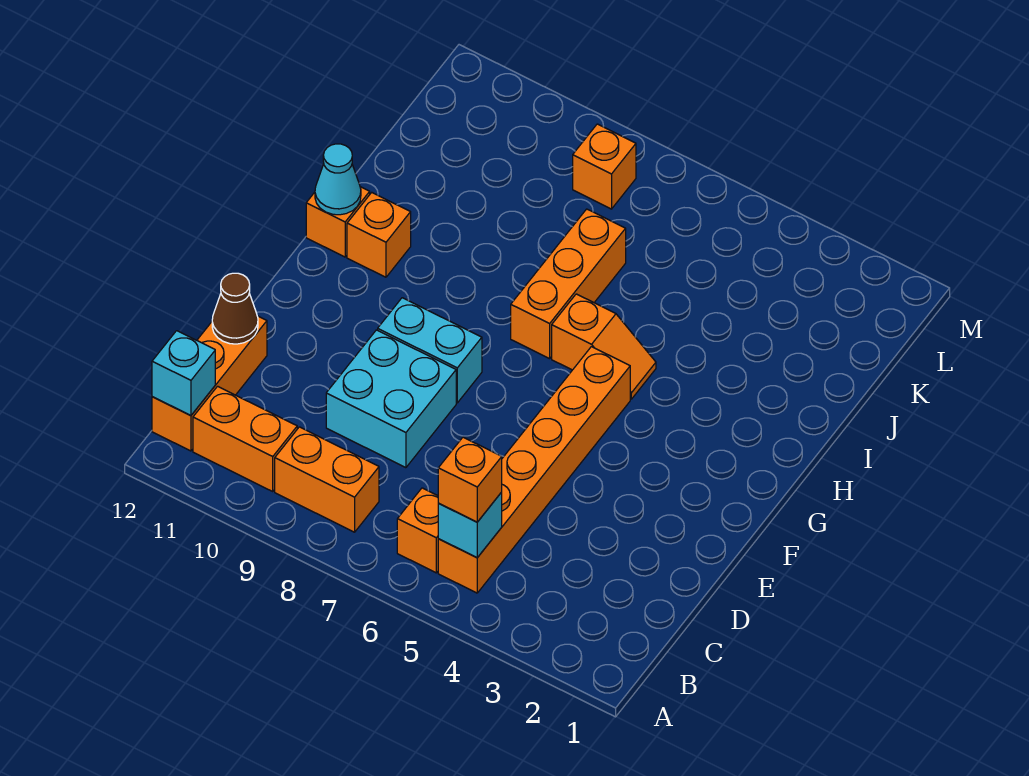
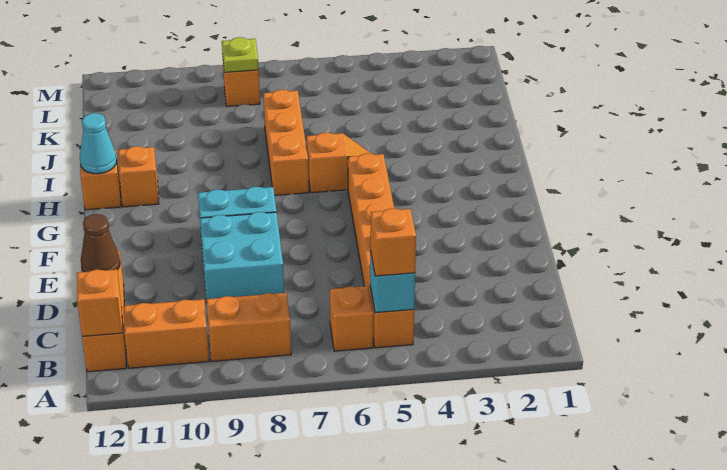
cyan brick B12 level 2 -> orange brick B12 level 2
none -> lime plate L8 level 2

